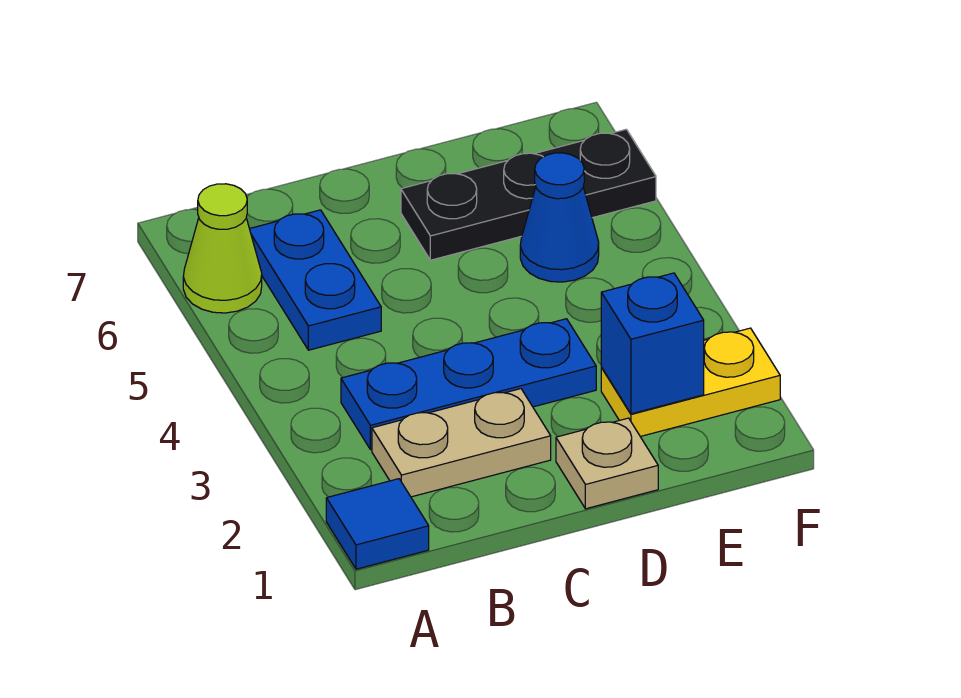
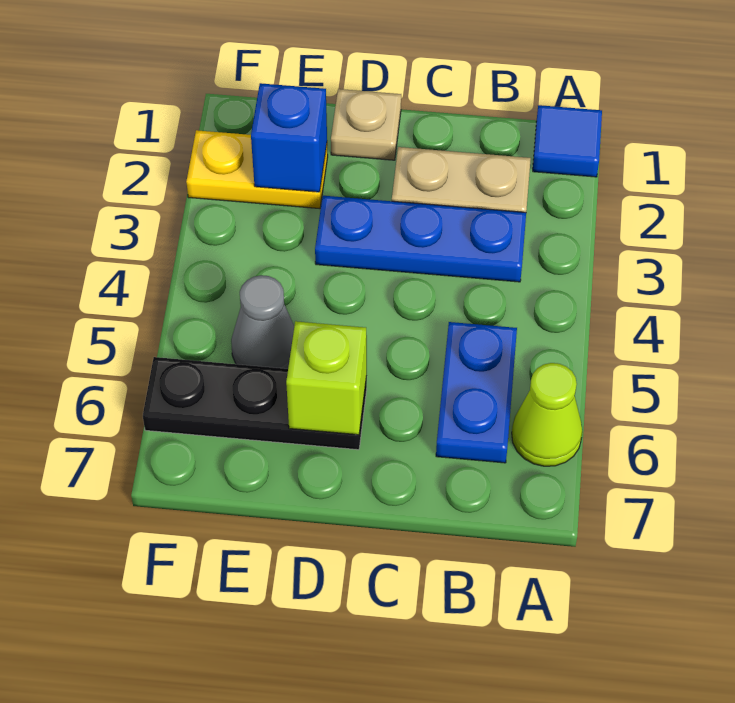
none -> lime brick D6 level 2
blue cone E5 level 1 -> grey cone E5 level 1

